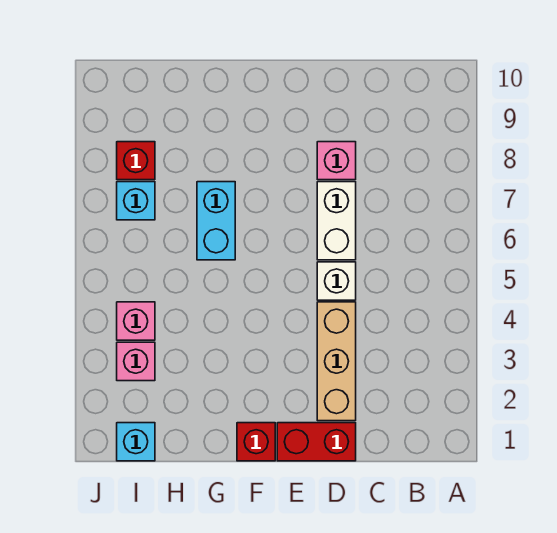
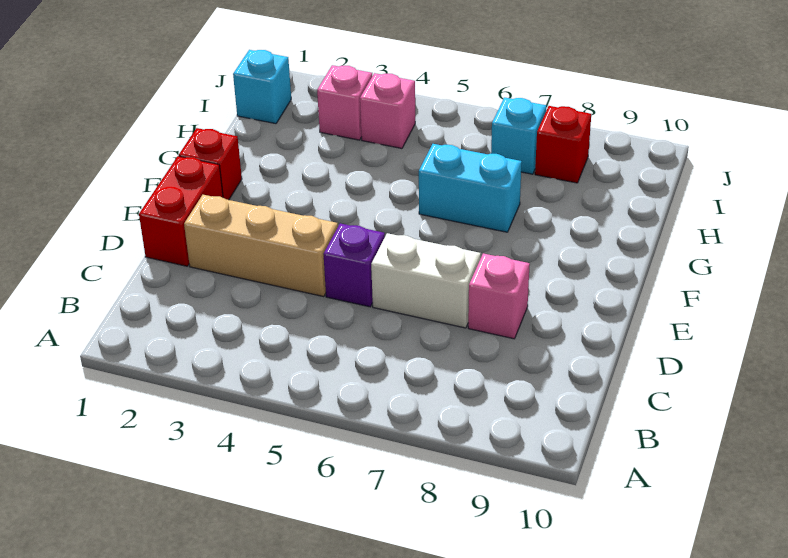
white brick D5 level 1 -> purple brick D5 level 1

